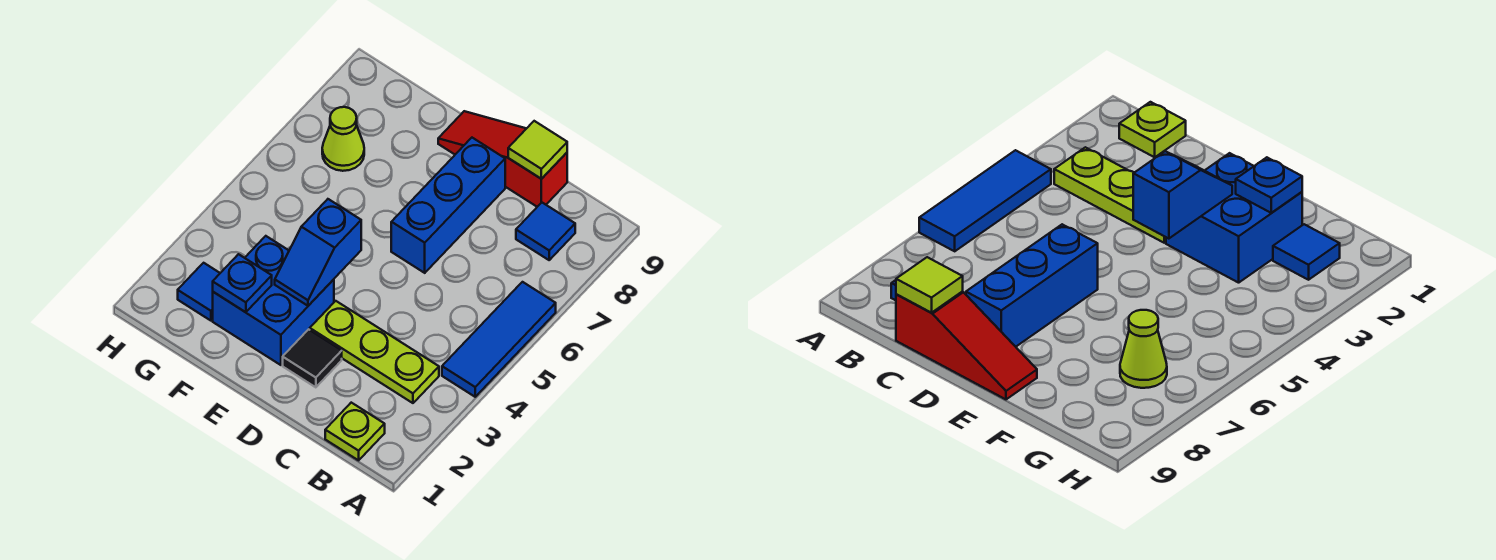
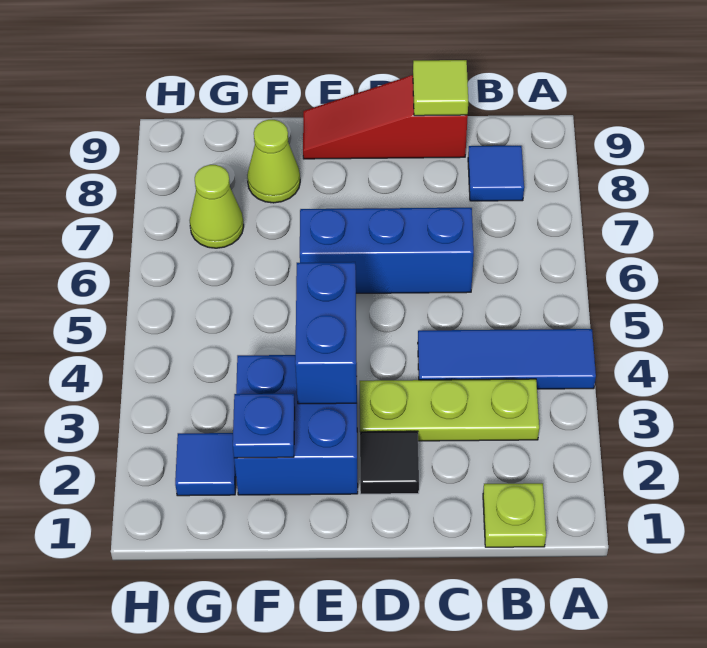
blue tile A4:A6 level 1 -> blue tile A4:C4 level 1
blue brick D6:D8 level 1 -> blue brick C6:E6 level 1
blue slope E3:E4 level 2 top 4 -> blue brick E3:E4 level 2
none -> lime cone F8 level 1

